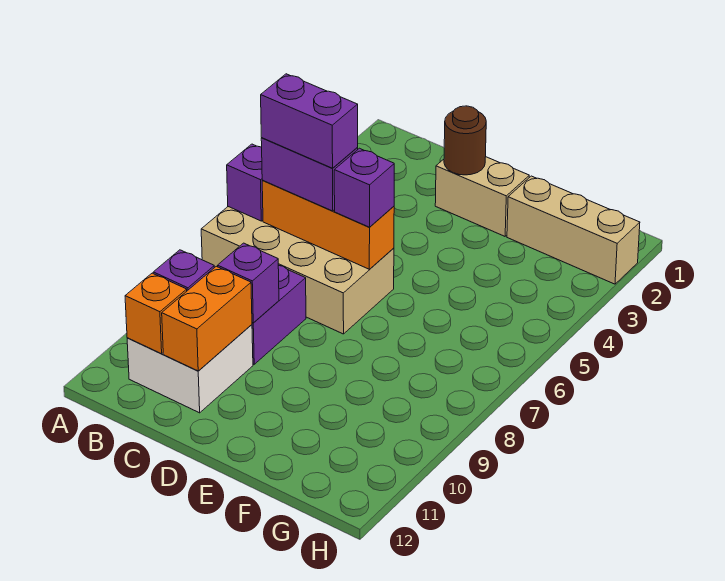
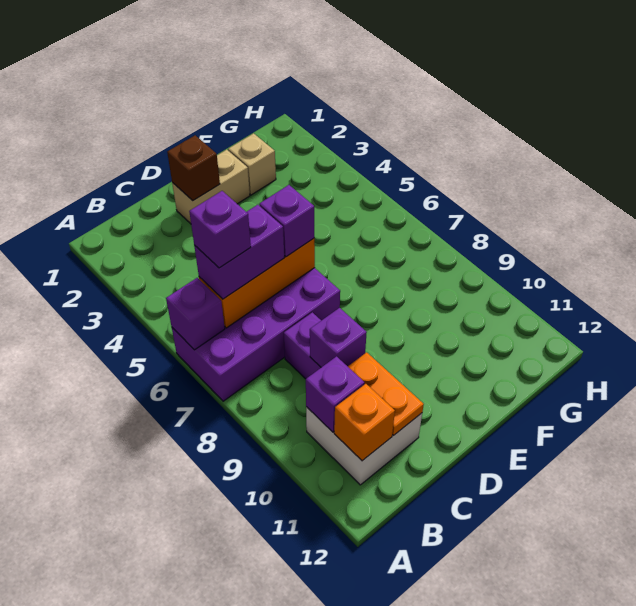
tan brick A6:D7 level 1 -> purple brick A6:D7 level 1
purple brick B6:C6 level 4 -> purple brick B6 level 4
orange brick C10:C11 level 2 -> orange plate C10:C11 level 2
brown round brick D2 level 2 -> brown brick D2 level 2
tan brick F2:H2 level 1 -> tan brick F2 level 1

